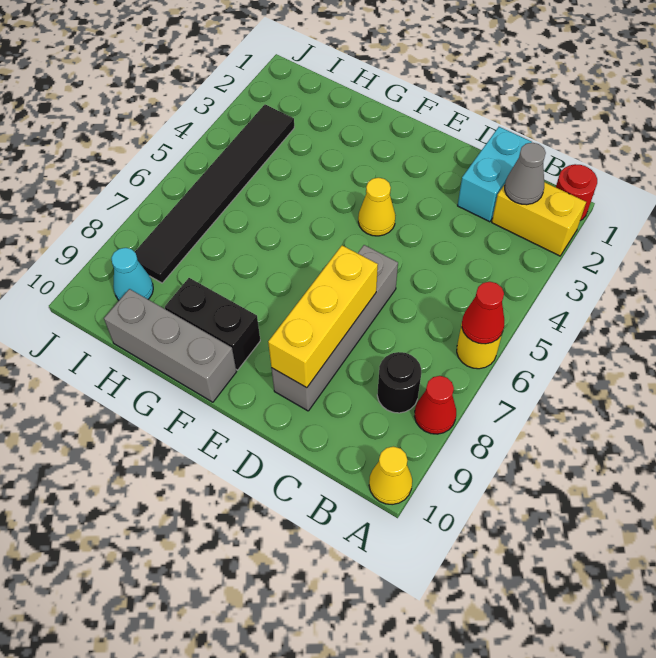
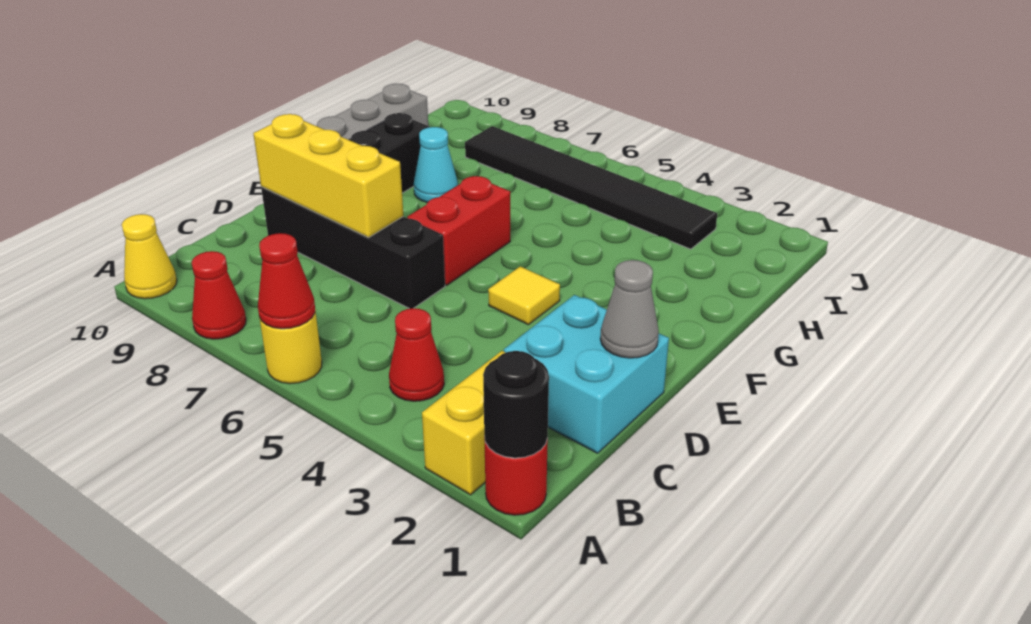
grey cone B2 level 2 -> grey cone D1 level 2
none -> red cone B4 level 1
black round brick B8 level 1 -> black round brick A1 level 2
cyan brick C1:C2 level 1 -> cyan brick C1:D2 level 1
grey brick D6:D9 level 1 -> black brick D6:D9 level 1
yellow cone E4 level 1 -> yellow tile E4 level 1
none -> red brick E6:F6 level 1
cyan cone I9 level 1 -> cyan cone G8 level 1

